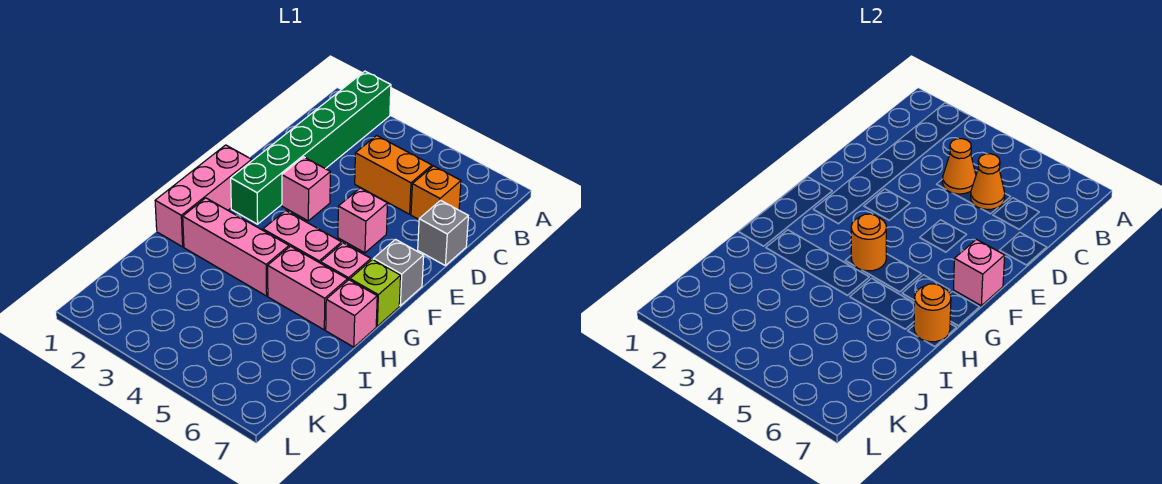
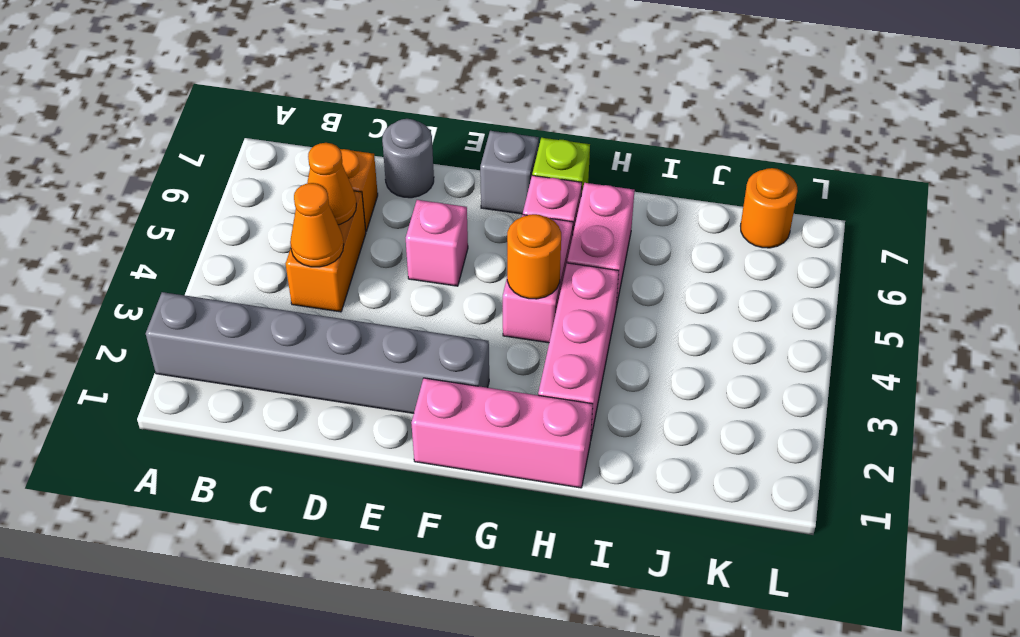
green brick A2:F2 level 1 -> grey brick A2:F2 level 1
grey brick D7 level 1 -> grey round brick D7 level 1
pink brick E3 level 1 -> none
pink brick F7 level 2 -> none
pink brick H7 level 1 -> none
orange round brick H7 level 2 -> orange round brick K7 level 1

